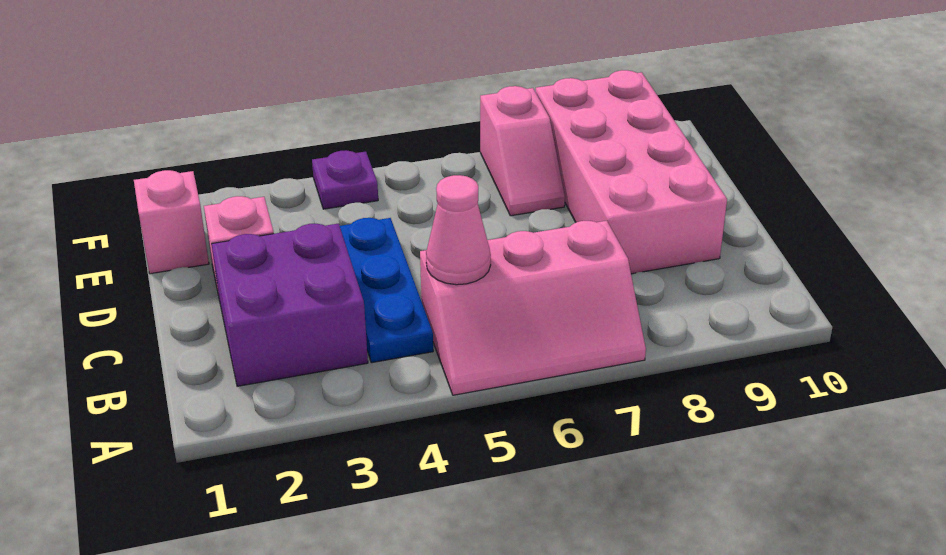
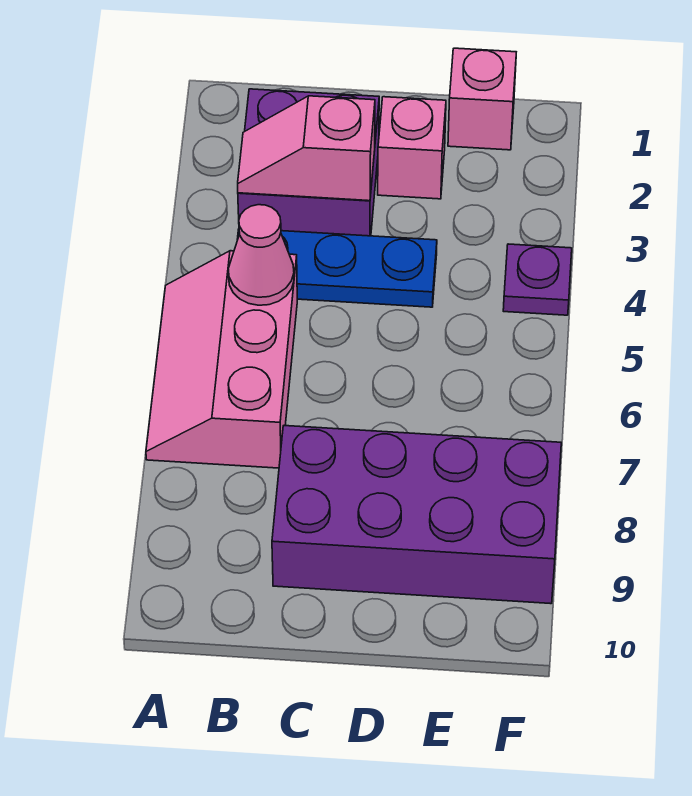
pink brick C8:F9 level 1 -> purple brick C8:F9 level 1
pink slope E7:F7 level 1 top F -> pink slope B3:C3 level 2 top C

